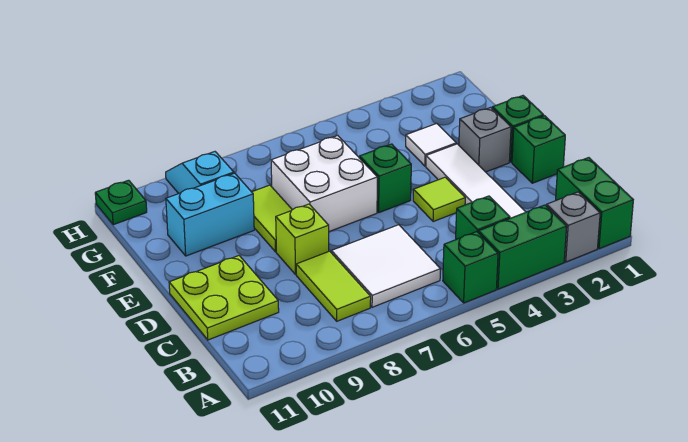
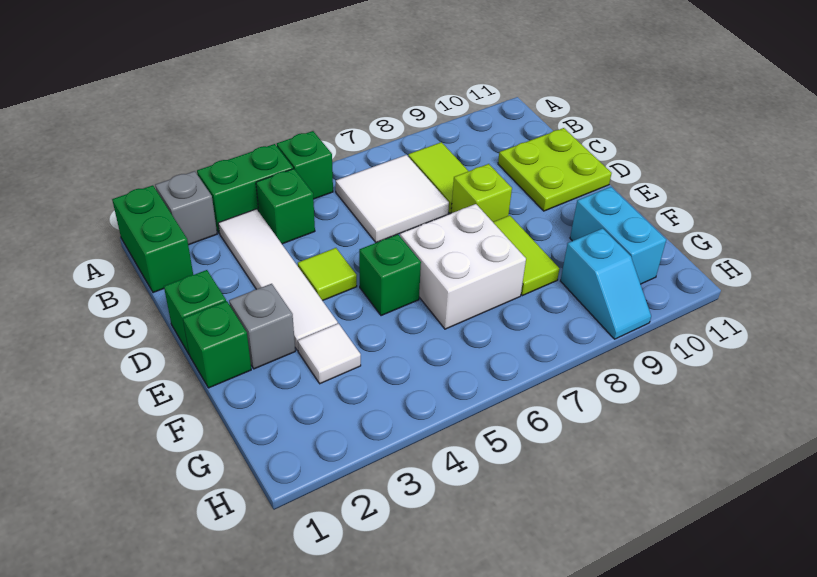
cyan brick F9:F10 level 1 -> cyan brick F10:G10 level 1
green plate H11 level 1 -> none

